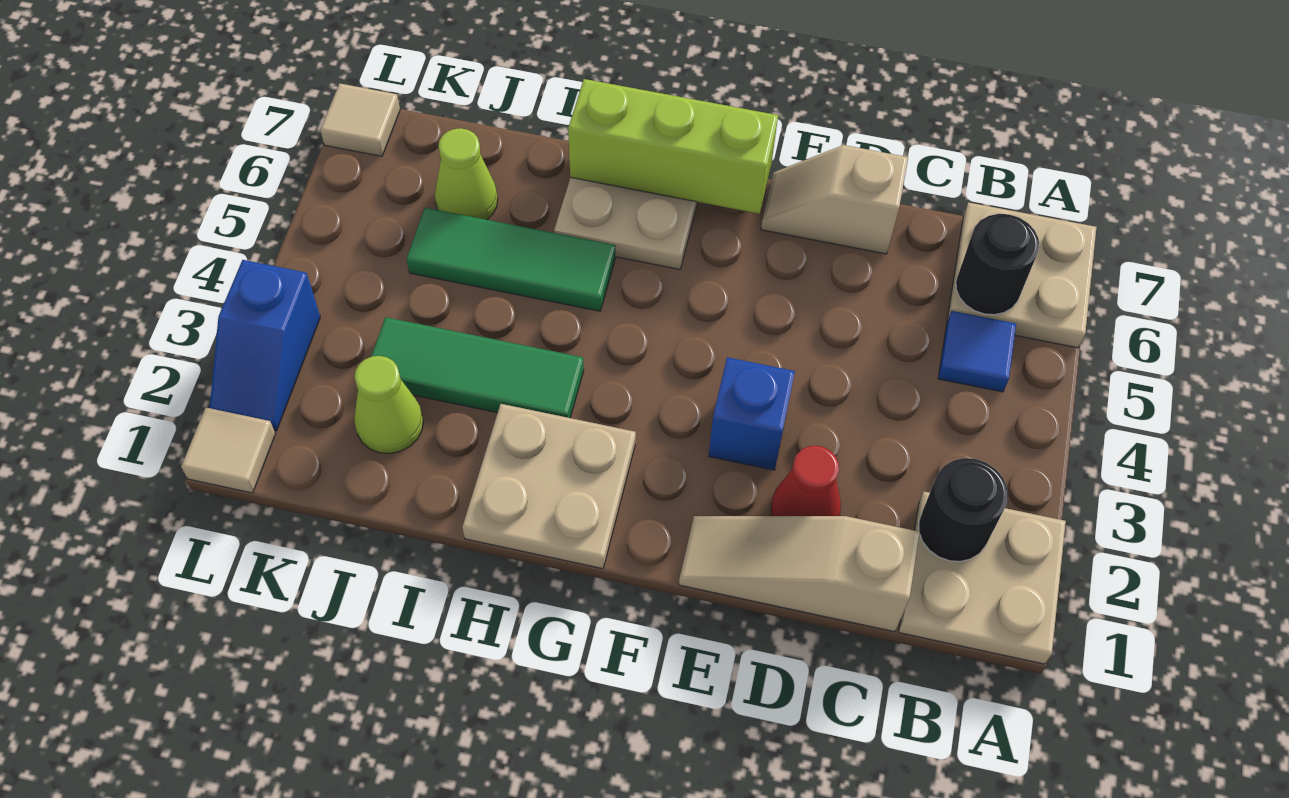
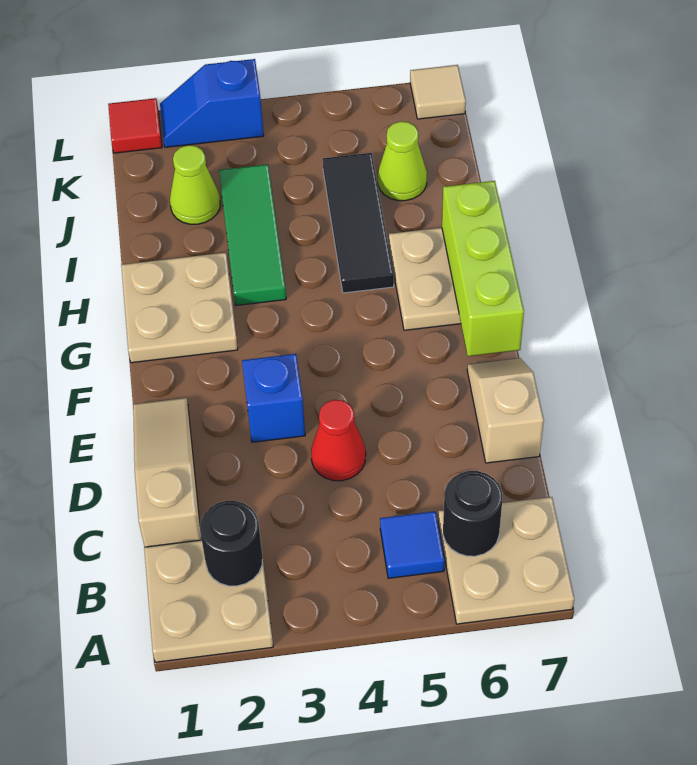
red cone D2 level 1 -> red cone D4 level 1
green tile H5:J5 level 1 -> black tile H5:J5 level 1
tan tile L1 level 1 -> red tile L1 level 1

